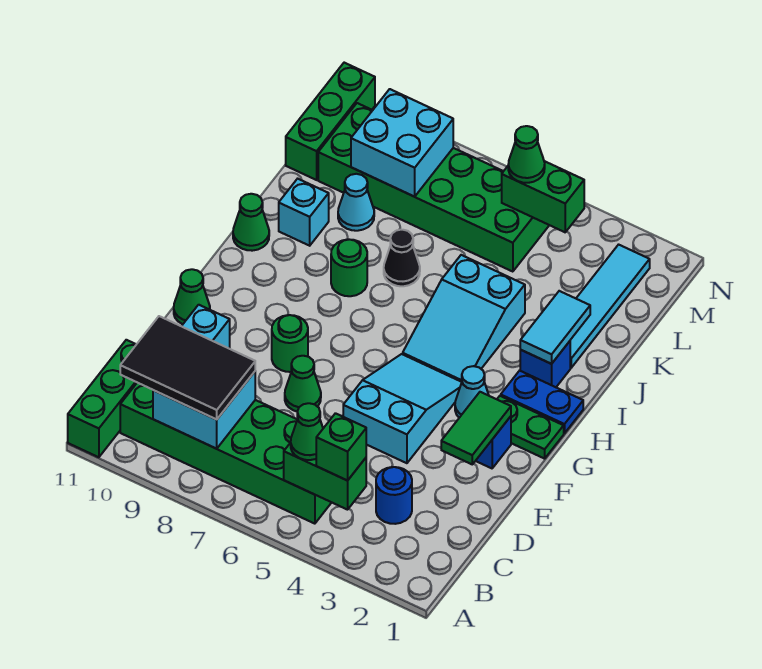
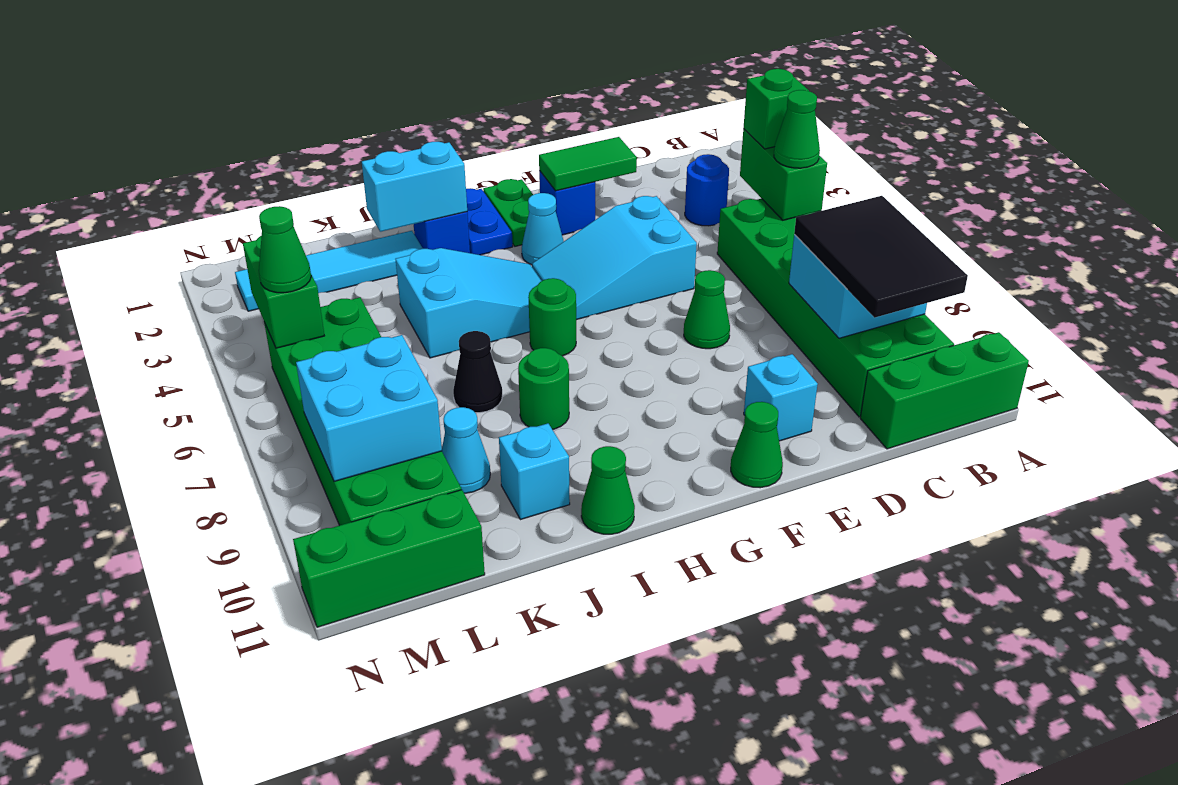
green round brick F8 level 1 -> green round brick H6 level 1
cyan tile I2:J2 level 2 -> cyan brick I2:J2 level 2

